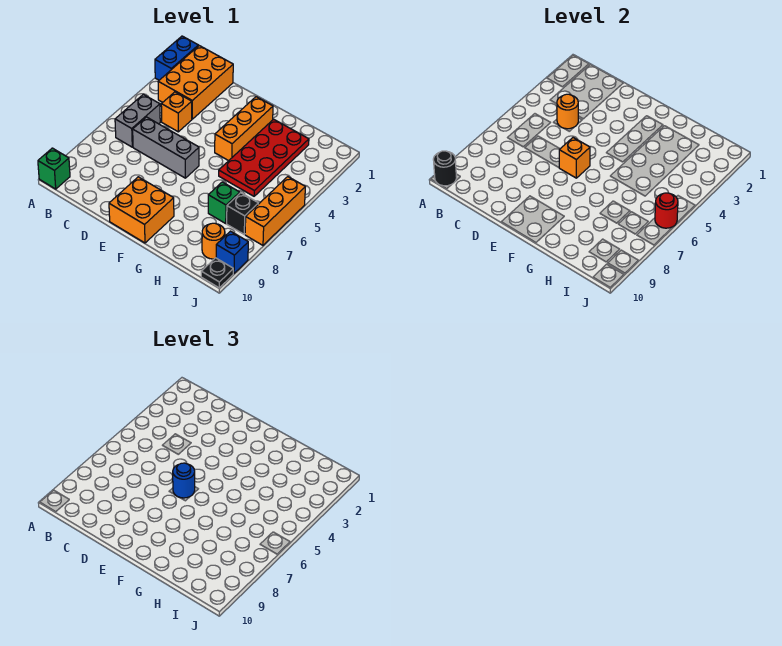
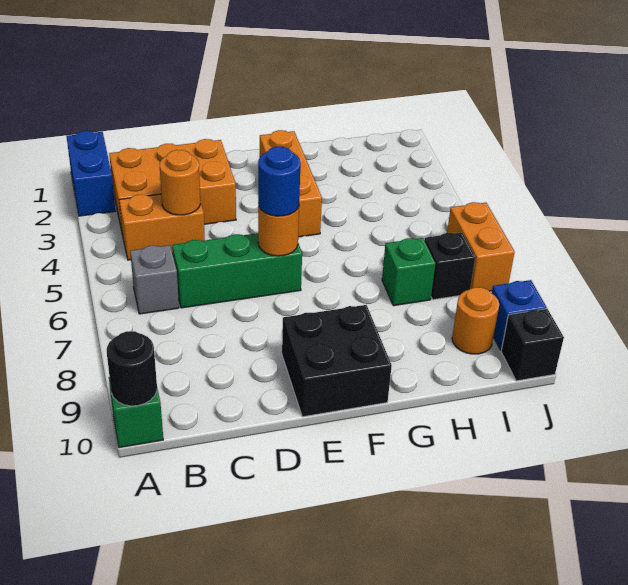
orange brick B1:C3 level 1 -> orange brick B2:D3 level 1
grey brick B5:B6 level 1 -> grey brick B6 level 1
orange brick C4 level 1 -> orange brick B4:C4 level 1
grey brick C6:E6 level 1 -> green brick C6:E6 level 1
orange brick E6 level 2 -> orange round brick E6 level 2
orange brick E9:F10 level 1 -> black brick E9:F10 level 1
red plate G2:H5 level 1 -> none
orange brick J5:J7 level 1 -> orange brick J6:J7 level 1
red round brick J6 level 2 -> none
black plate J10 level 1 -> black brick J10 level 1

